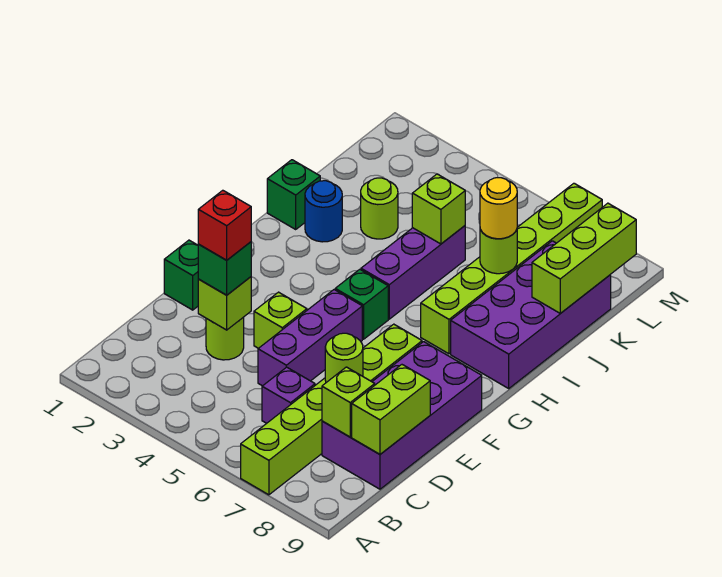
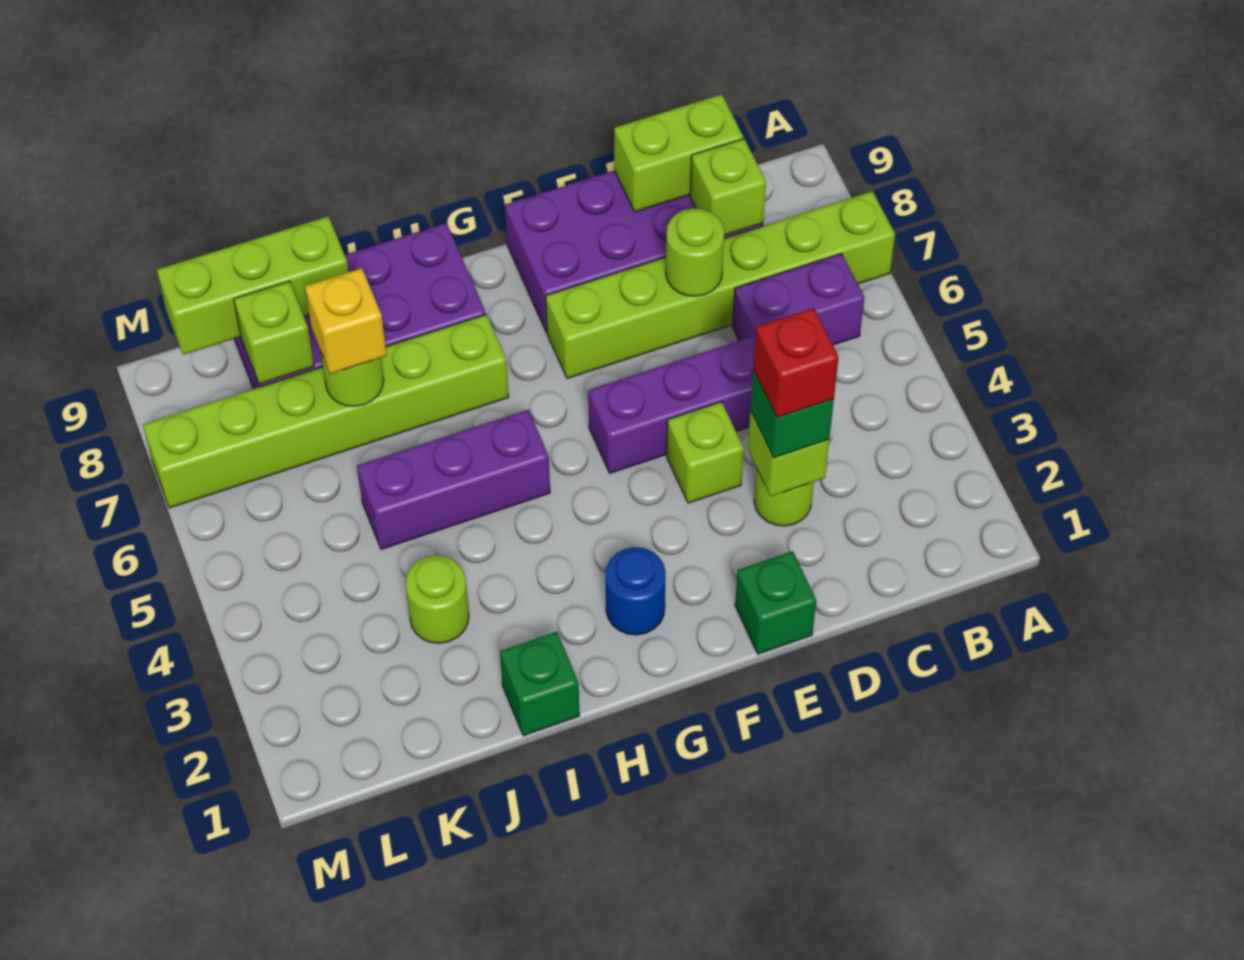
purple brick C6 level 1 -> purple brick B6:C6 level 1
green brick G5 level 1 -> none
blue round brick I2 level 1 -> blue round brick G2 level 1
lime brick J5 level 2 -> lime brick K8 level 2
yellow round brick J7 level 3 -> yellow brick J7 level 3

